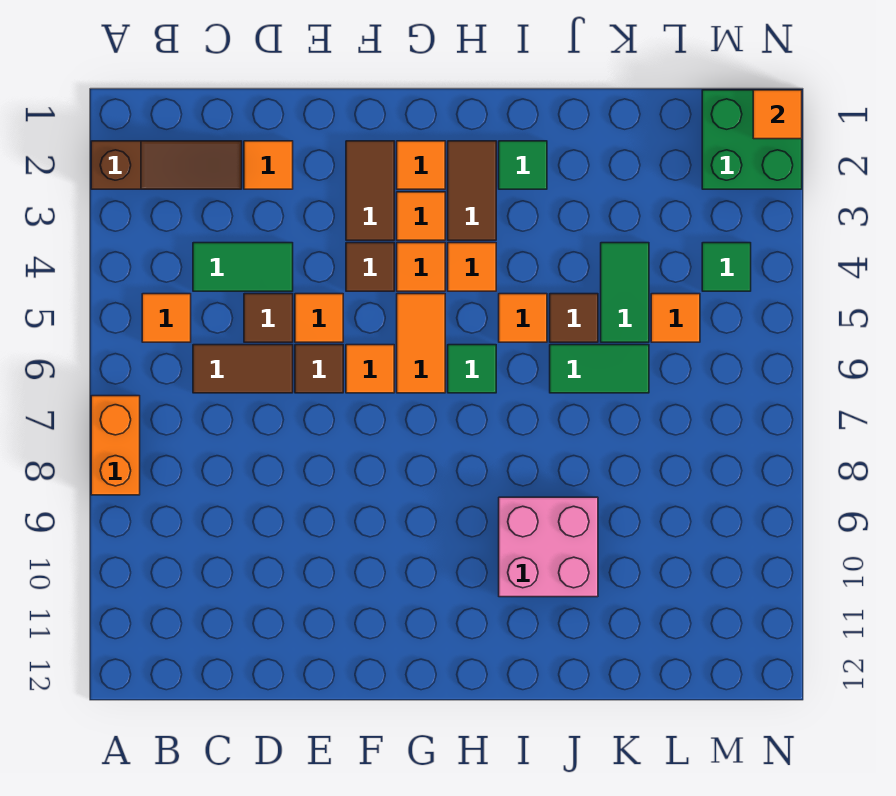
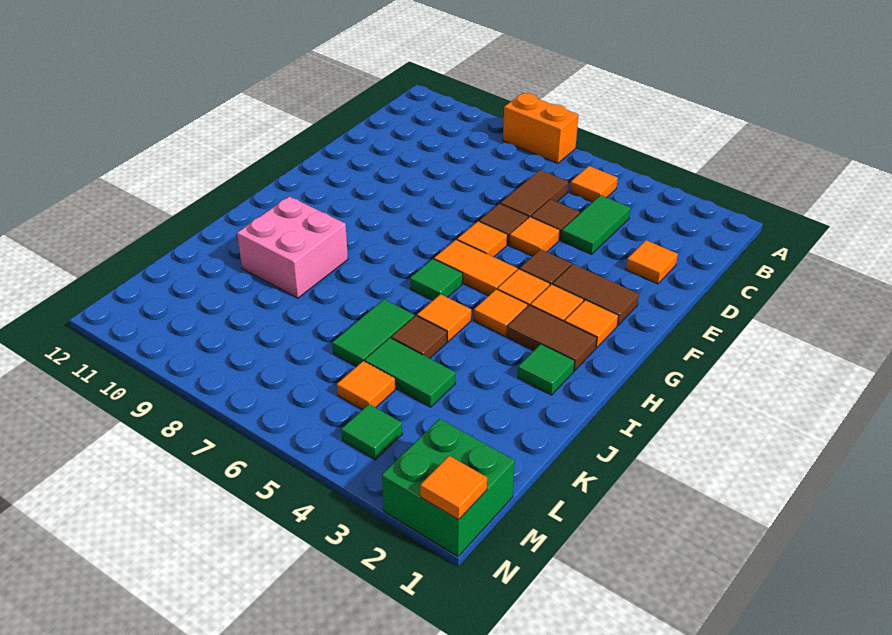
brown slope A2:C2 level 1 top A -> none

